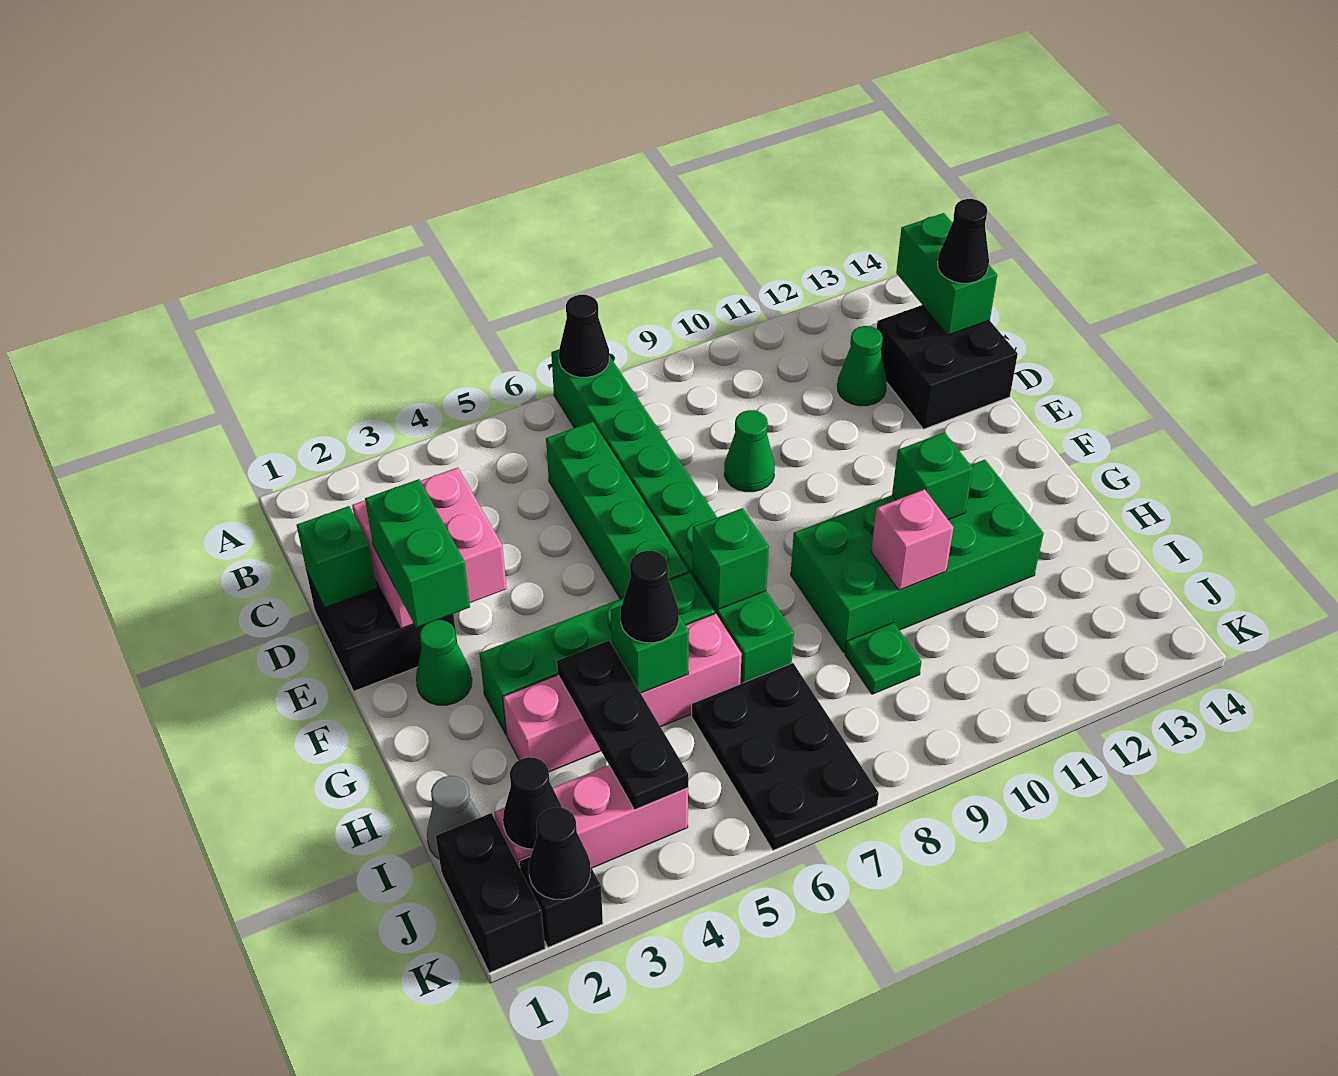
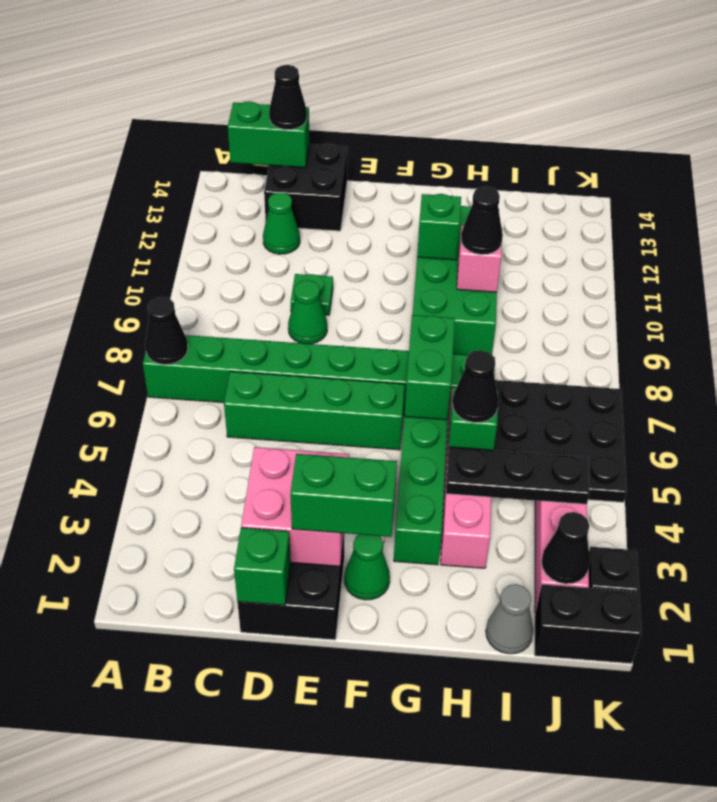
green brick G7 level 2 -> green brick G6:G7 level 2
black plate I6:K7 level 1 -> black plate I5:K7 level 1
green plate I9 level 1 -> green plate D10 level 1
black cone K2 level 2 -> black cone H10 level 3

